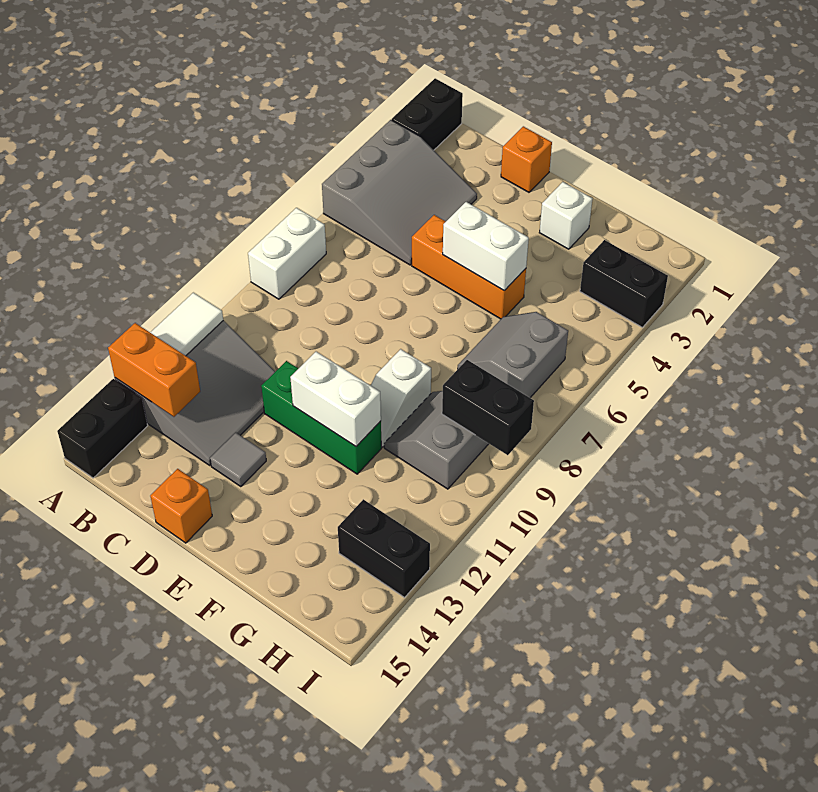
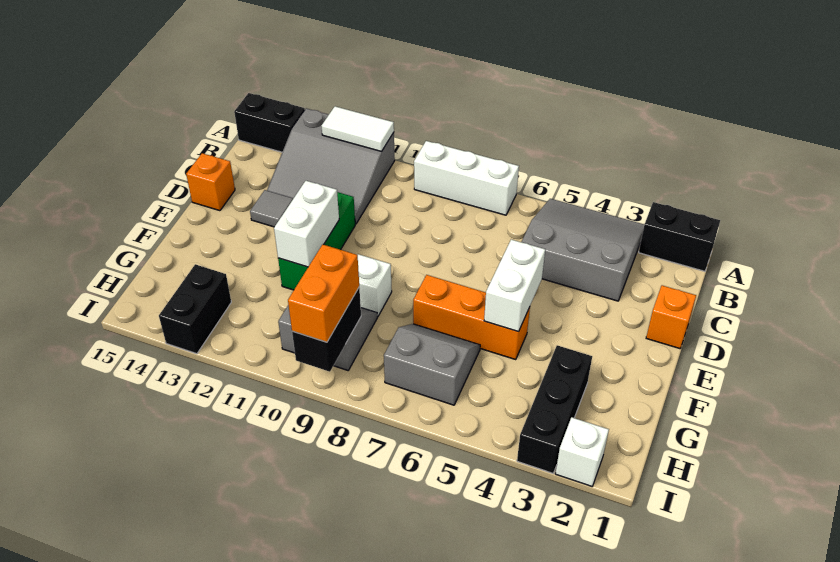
grey slope A3:C5 level 1 top A -> grey slope A3:C5 level 1 top C
white brick A7:A8 level 1 -> white brick A7:A9 level 1
orange brick A13:B13 level 2 -> orange brick H9:I9 level 3
orange brick D5:F5 level 1 -> orange brick F5:F7 level 1
white brick F2 level 1 -> white brick I2 level 1
black brick H3:I3 level 1 -> black brick G3:I3 level 1

